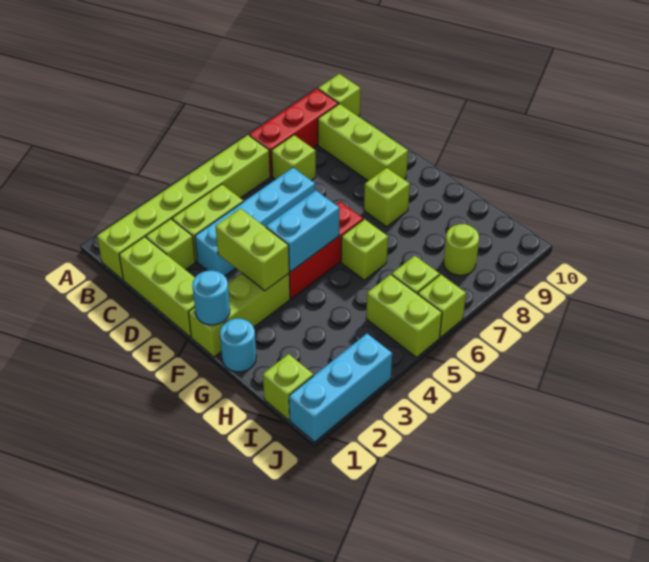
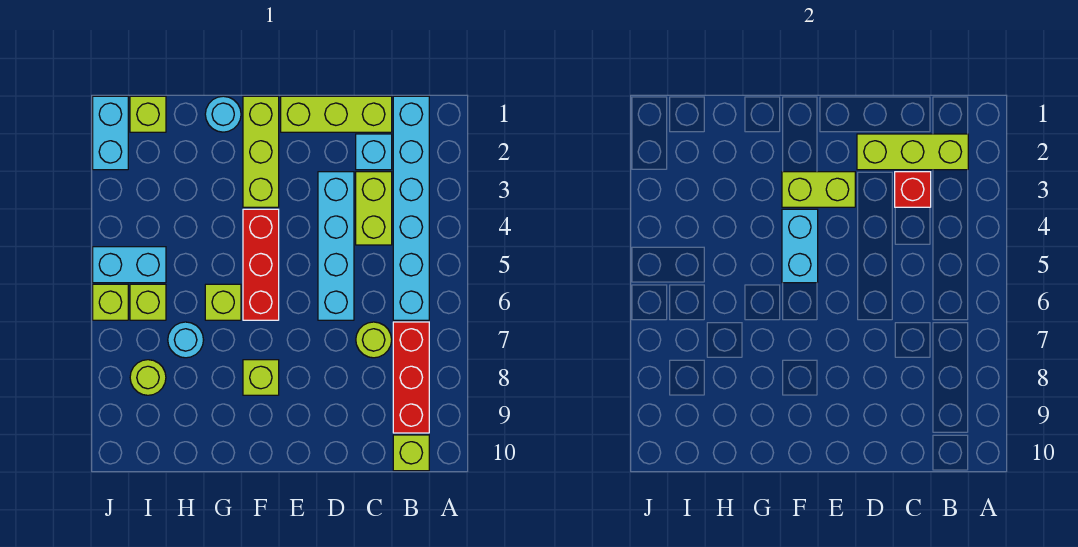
lime brick B1:B6 level 1 -> cyan brick B1:B6 level 1
lime brick C2 level 1 -> cyan brick C2 level 1
none -> red brick C3 level 2
lime brick C7 level 1 -> lime round brick C7 level 1
lime brick C9:E9 level 1 -> lime brick B2:D2 level 2
cyan round brick F1 level 2 -> cyan round brick H7 level 1
lime brick I5:J5 level 1 -> cyan brick I5:J5 level 1
cyan brick J1:J3 level 1 -> cyan brick J1:J2 level 1

